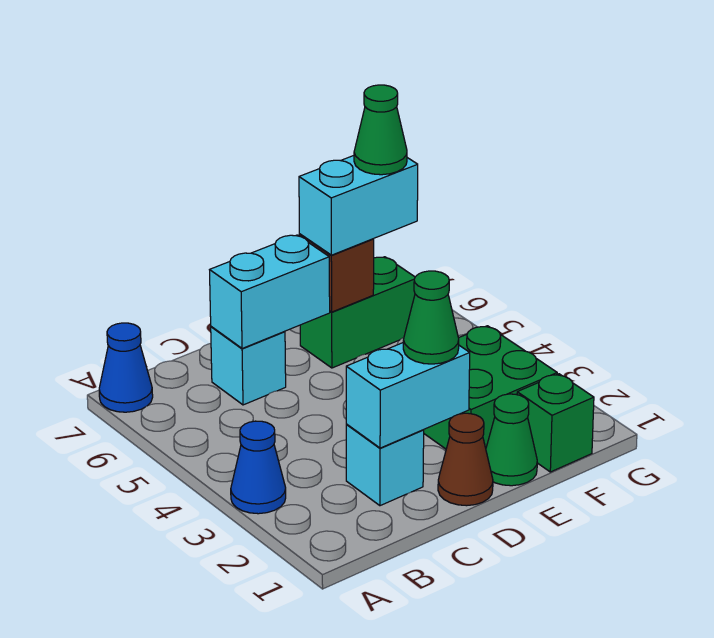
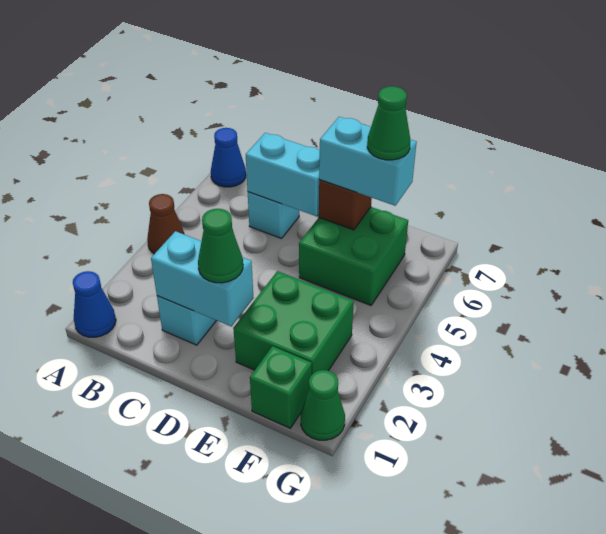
blue cone A3 level 1 -> blue cone A1 level 1
brown cone D1 level 1 -> brown cone A4 level 1
green cone E1 level 1 -> green cone G1 level 1
green brick E6:F6 level 1 -> green brick E5:F6 level 1

